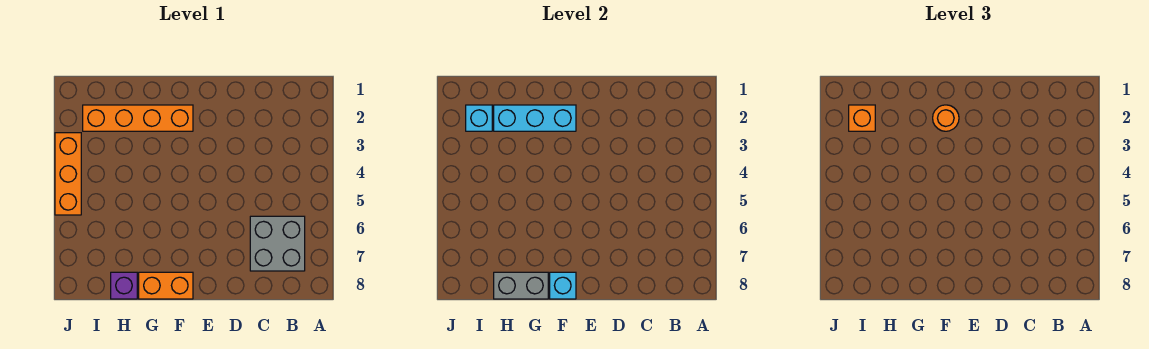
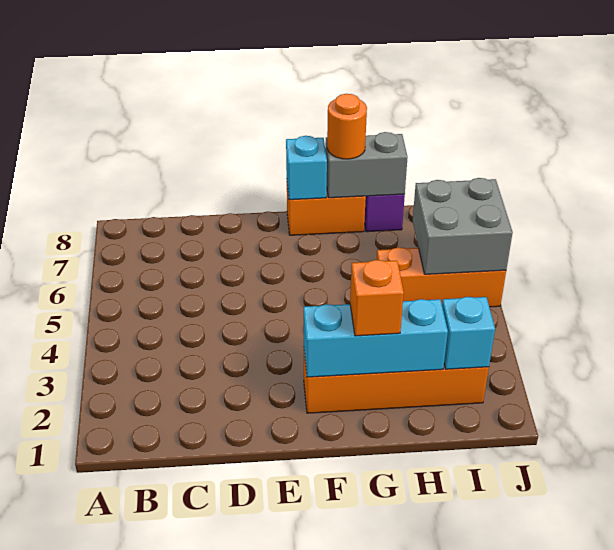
grey brick B6:C7 level 1 -> grey brick I5:J6 level 2
orange round brick F2 level 3 -> orange round brick G8 level 3
orange brick I2 level 3 -> orange brick G2 level 3
orange brick J3:J5 level 1 -> orange brick H5:J5 level 1

